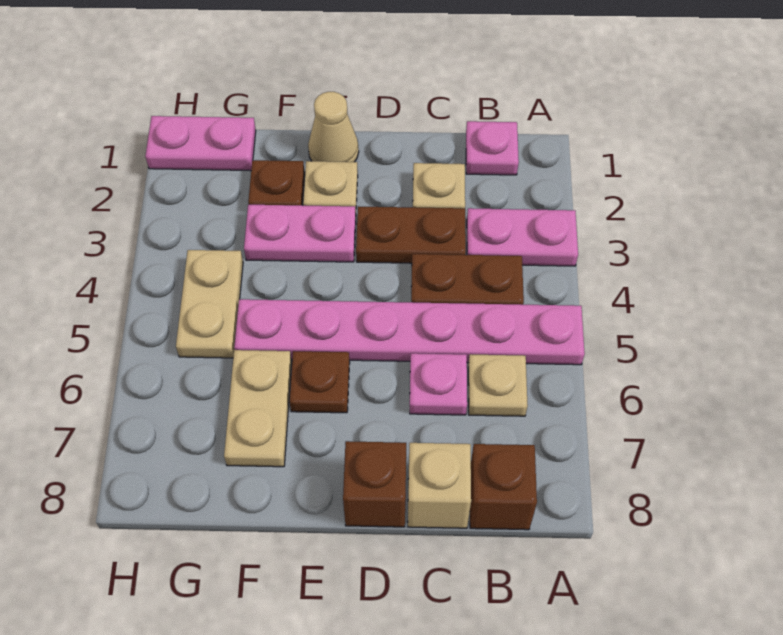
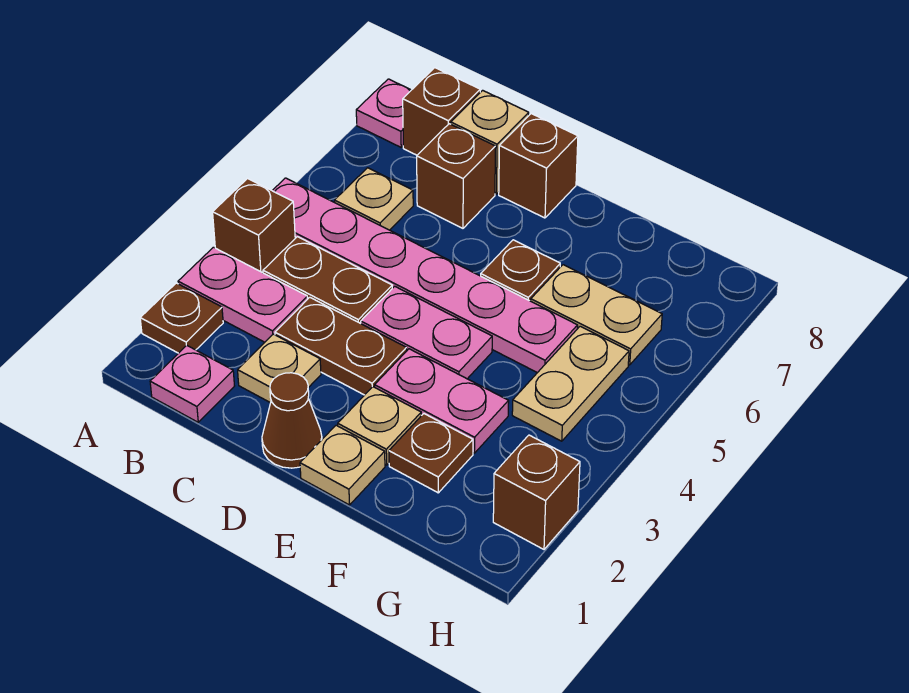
none -> brown plate A2 level 1
none -> brown brick A4 level 1
pink plate C6 level 1 -> pink plate A8 level 1
none -> brown brick C7 level 1
none -> brown cone D1 level 1
tan cone E1 level 1 -> tan plate E1 level 1
tan plate F6:F7 level 1 -> tan plate F6:G6 level 1
pink plate G1:H1 level 1 -> pink plate D4:E4 level 1
none -> brown brick H2 level 1

